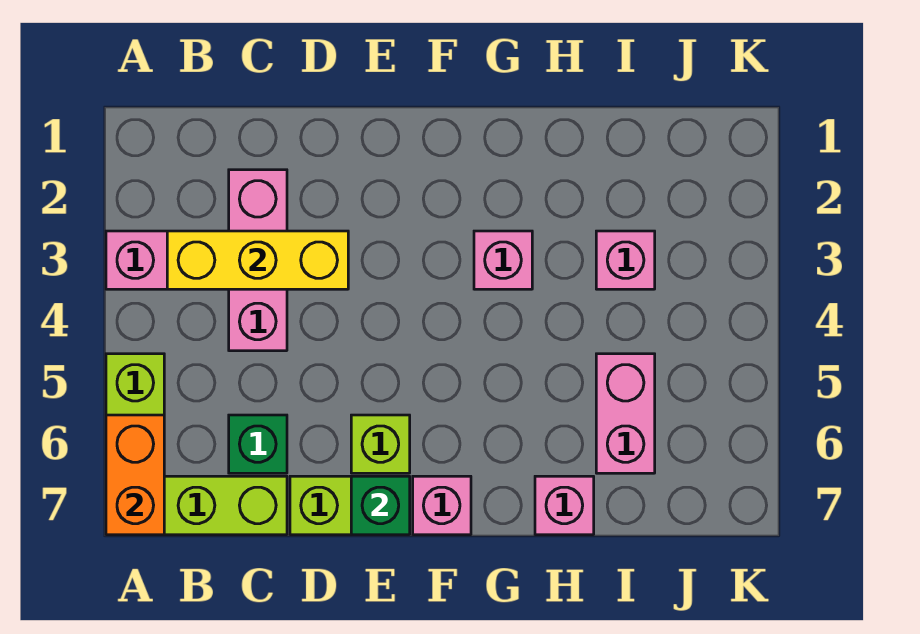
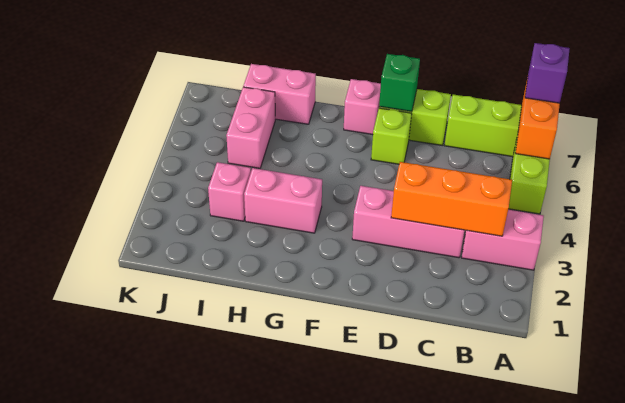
none -> purple brick A7 level 3
yellow brick B3:D3 level 2 -> orange brick B3:D3 level 2
pink brick C2:C4 level 1 -> pink brick C3:E3 level 1
green brick C6 level 1 -> none
pink brick G3 level 1 -> pink brick G3:H3 level 1
pink brick H7 level 1 -> pink brick H7:I7 level 1

